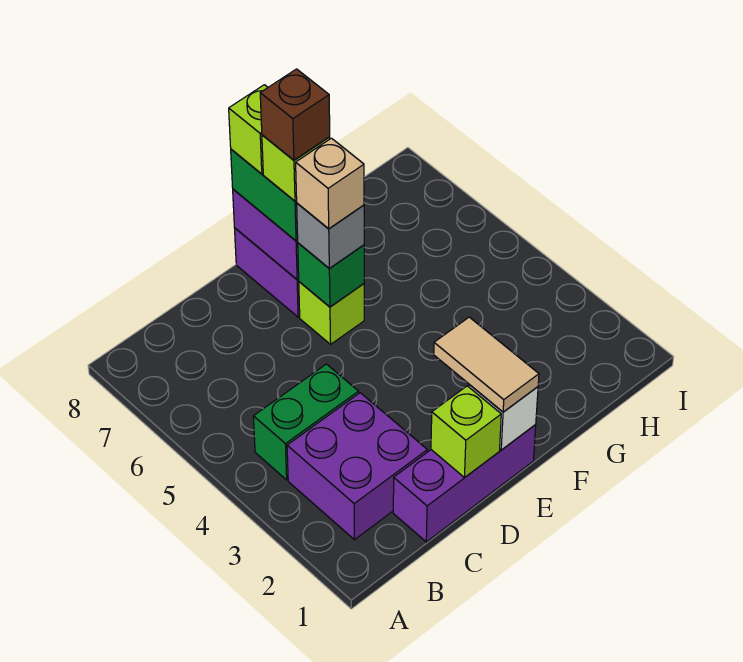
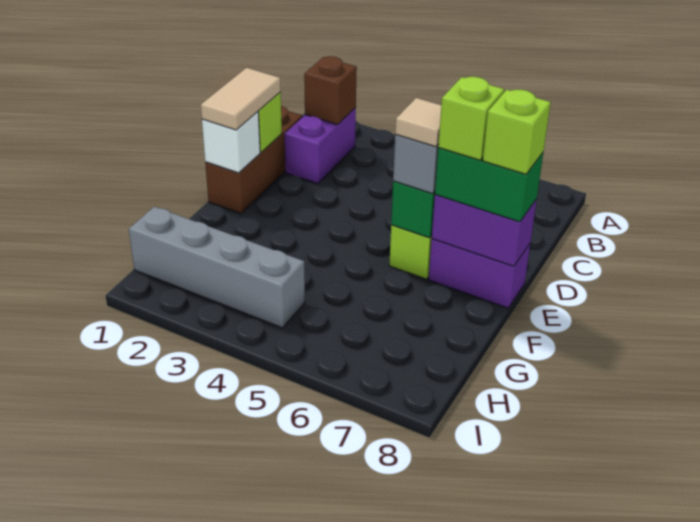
purple brick B2:C3 level 1 -> purple brick B2:C2 level 1
green brick B4:C4 level 1 -> none
purple brick C1:E1 level 1 -> brown brick C1:E1 level 1
tan tile E1:E2 level 3 -> tan tile D1:E1 level 3
tan brick E6 level 4 -> tan tile E6 level 4
brown brick E7 level 5 -> brown brick B2 level 2
none -> grey brick H1:H4 level 1

